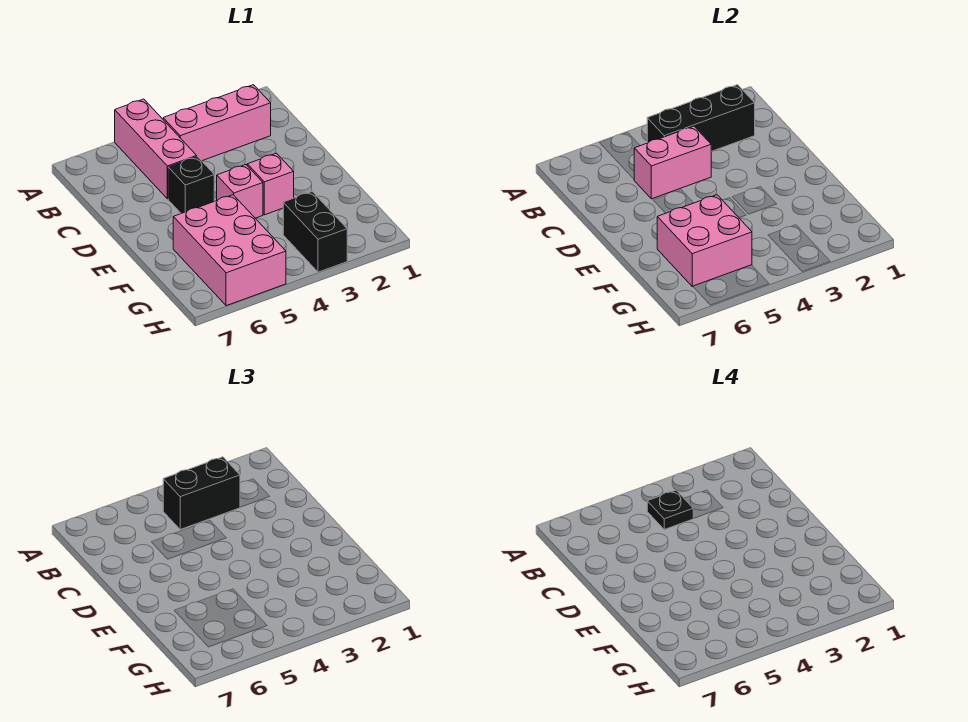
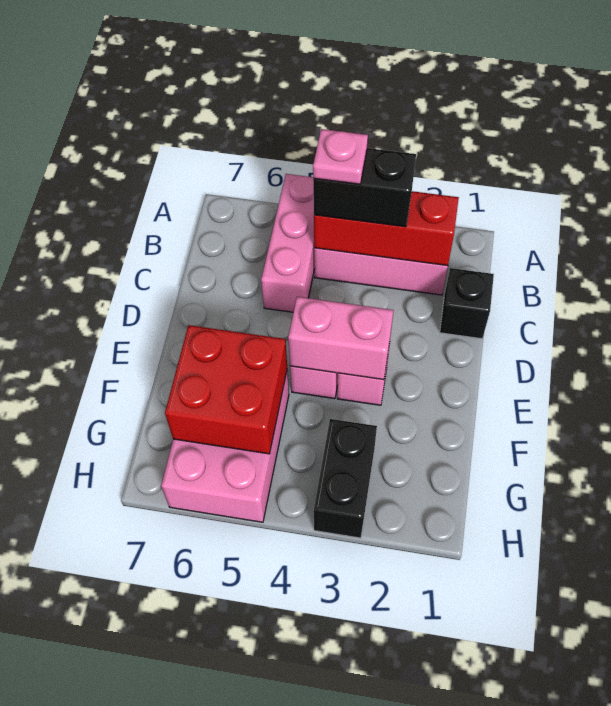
black brick B2:B4 level 2 -> red brick B2:B4 level 2
black plate B4 level 4 -> pink plate B4 level 4
pink brick C4:C5 level 2 -> pink brick E3:E4 level 2
black brick D5 level 1 -> black brick C1 level 1
pink brick F5:G6 level 2 -> red brick F5:G6 level 2

